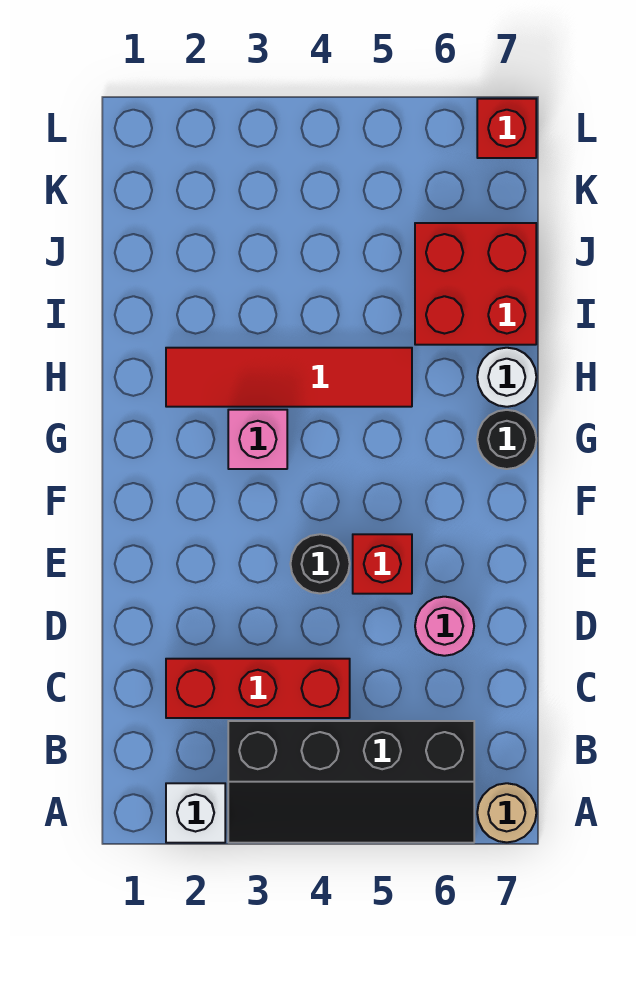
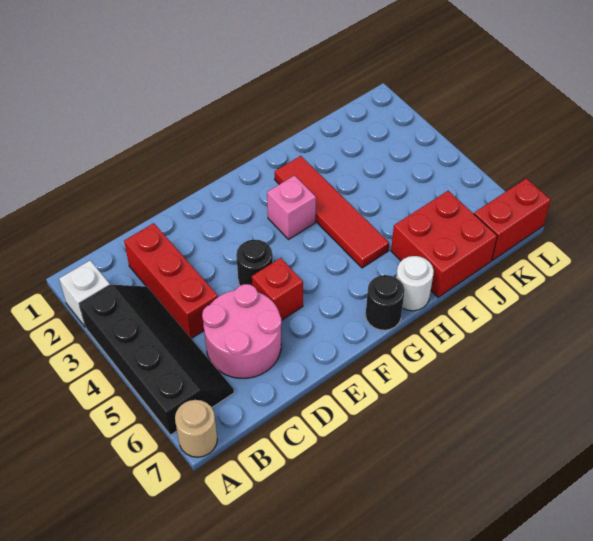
black slope A3:B6 level 1 top B -> black slope A3:B6 level 1 top A
pink round brick D6 level 1 -> pink round brick C5:D6 level 1
red brick L7 level 1 -> red brick K7:L7 level 1

